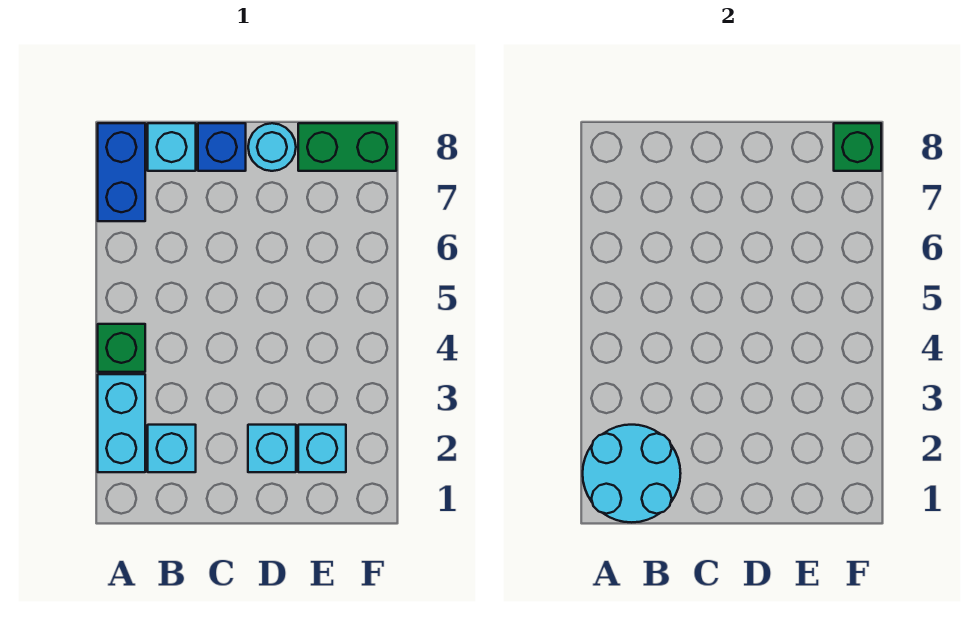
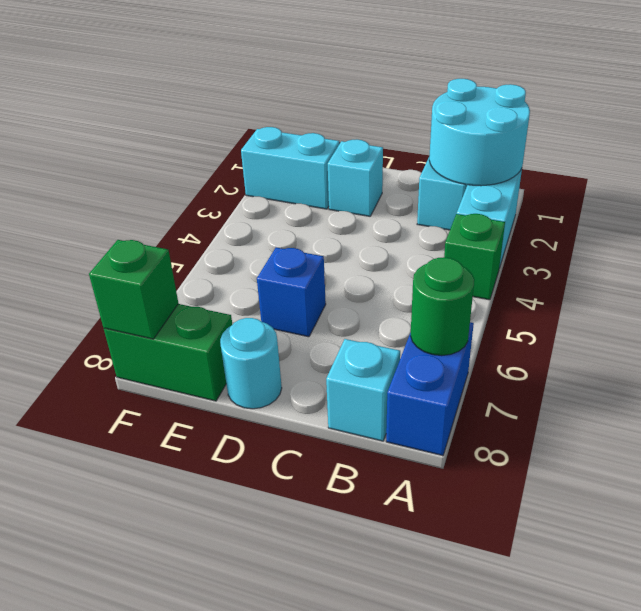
none -> green round brick A7 level 2
blue brick C8 level 1 -> blue brick D6 level 1
cyan brick E2 level 1 -> cyan brick E2:F2 level 1

